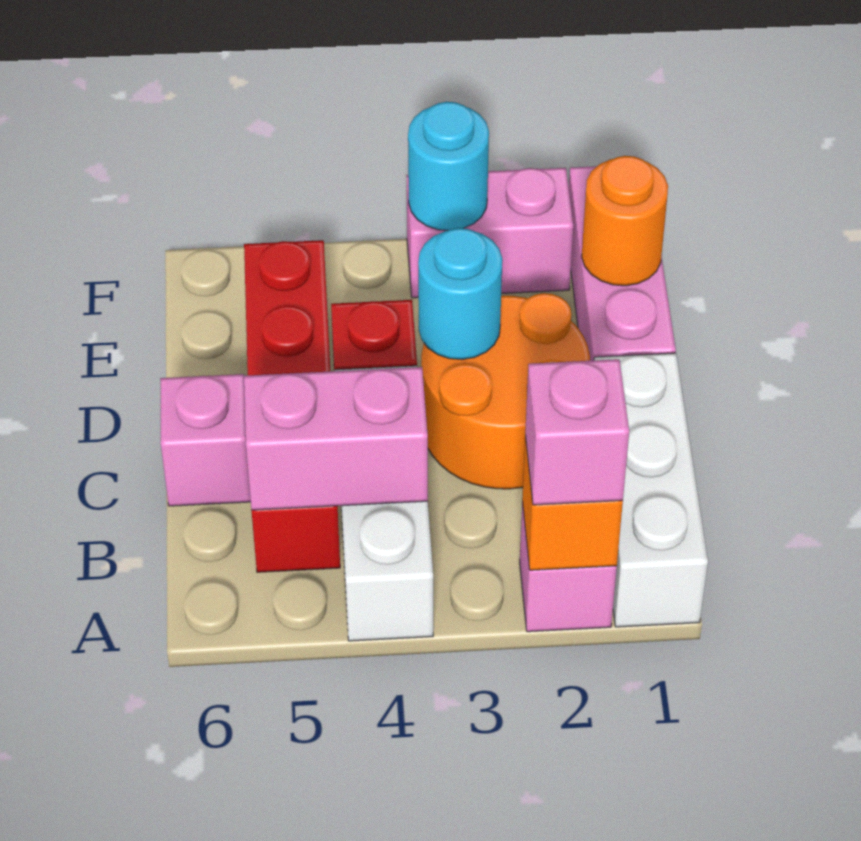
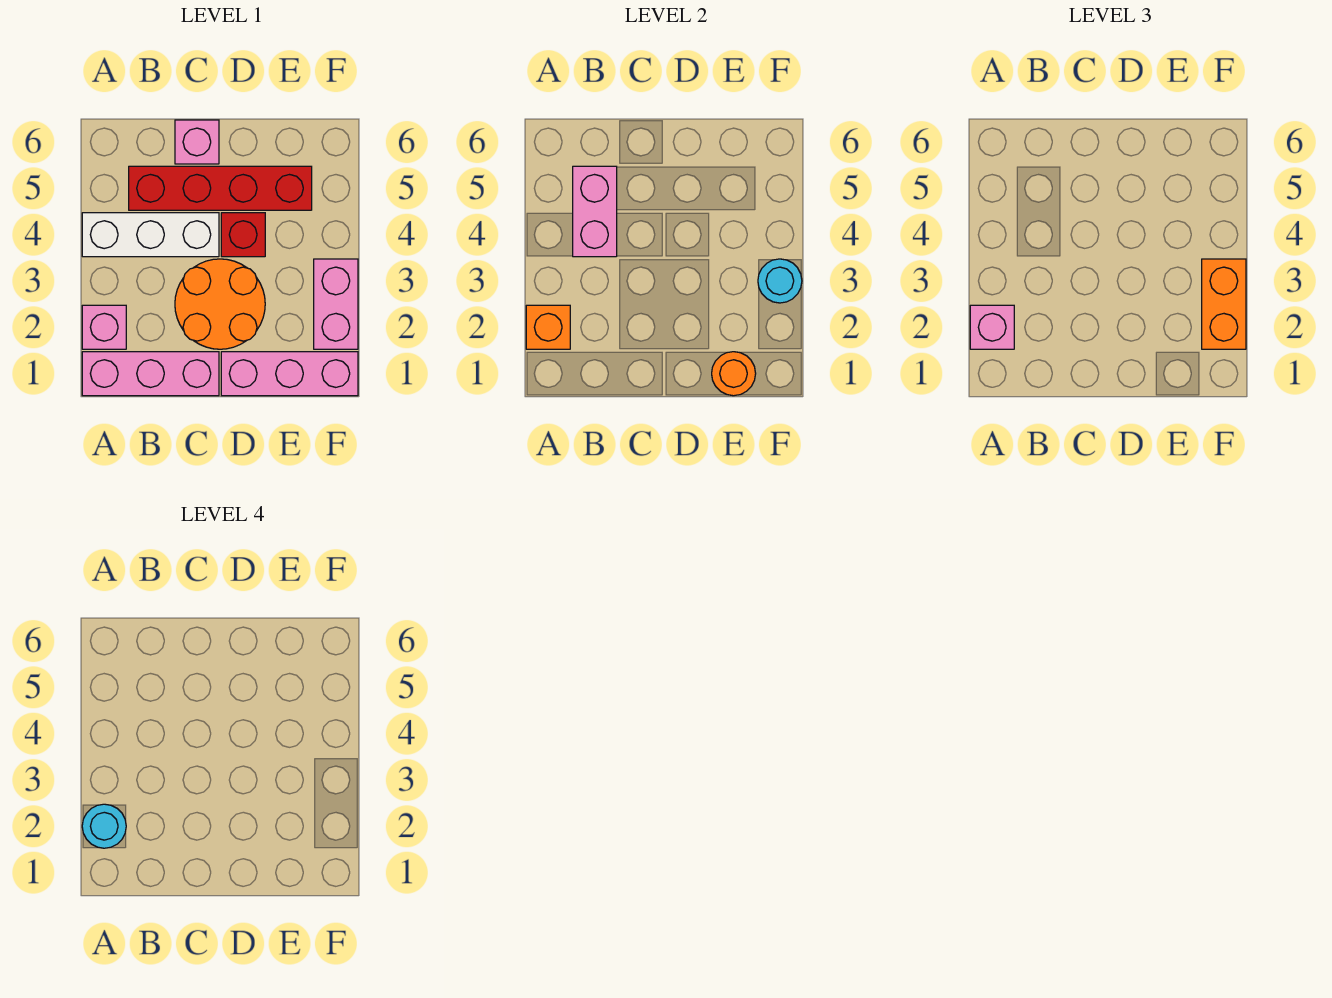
white brick A1:C1 level 1 -> pink brick A1:C1 level 1
cyan round brick D3 level 2 -> cyan round brick A2 level 4
none -> orange brick F2:F3 level 3

